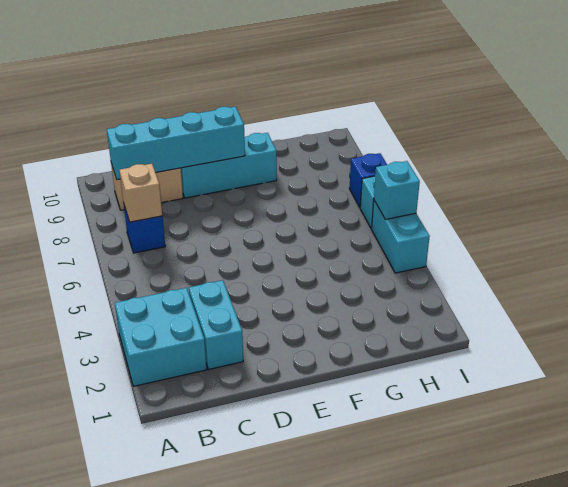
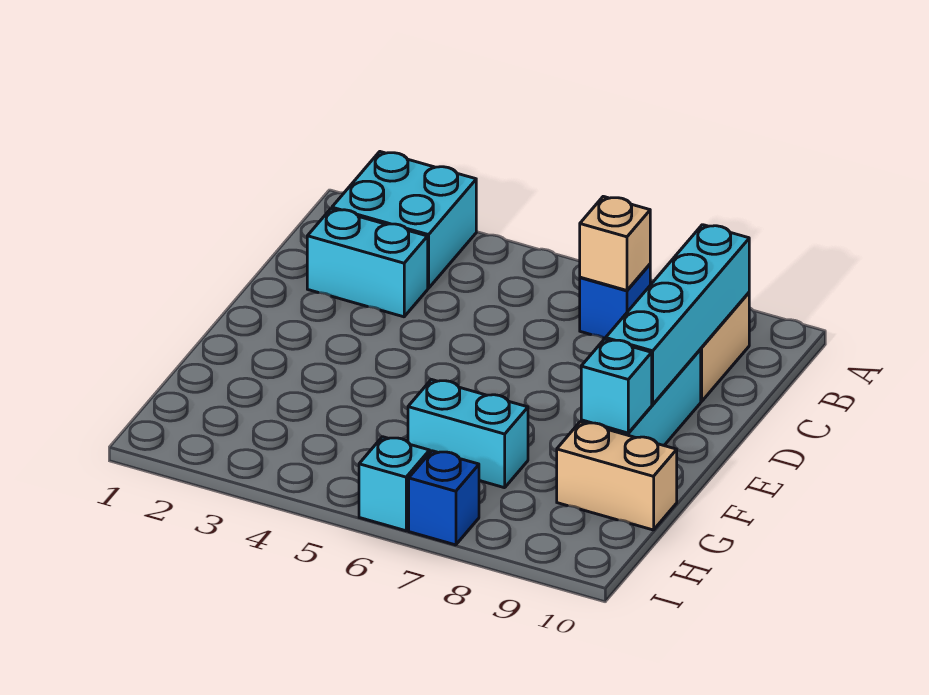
none -> tan brick G9:G10 level 1
cyan brick I4:I5 level 1 -> cyan brick G6:G7 level 1
cyan brick I5 level 2 -> cyan brick F9 level 2

